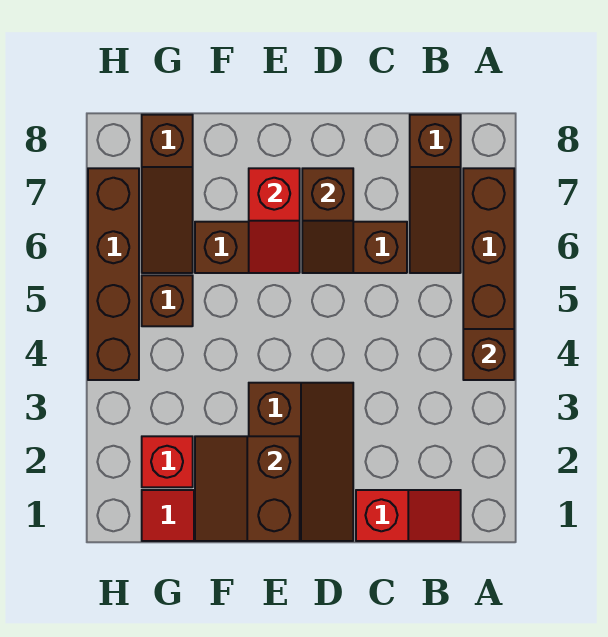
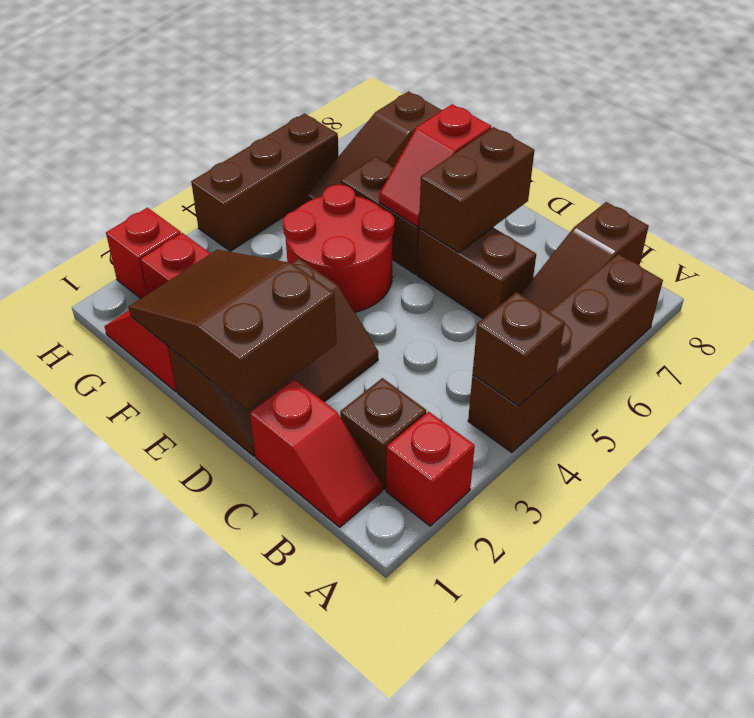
none -> red brick A2 level 1
brown slope D6:D7 level 2 top 7 -> brown brick D6:D7 level 2
brown slope E1:F2 level 2 top E -> brown slope D1:F2 level 2 top D
none -> red round brick E4:F5 level 1
brown brick G5 level 1 -> brown brick B2 level 1
none -> red brick H2 level 1
brown brick H4:H7 level 1 -> brown brick H4:H6 level 1

